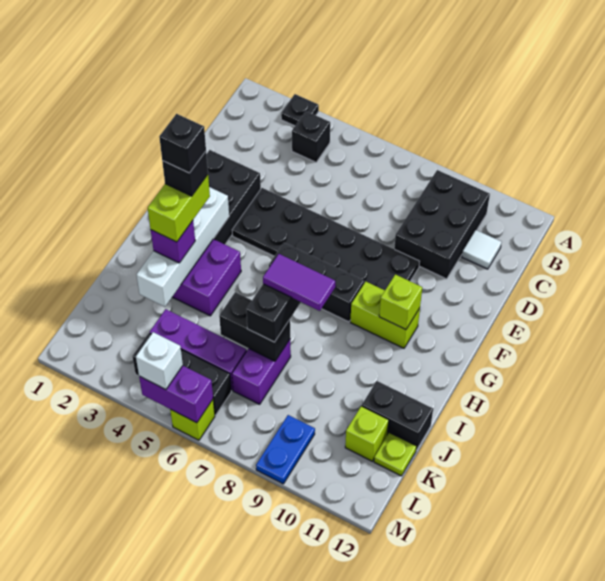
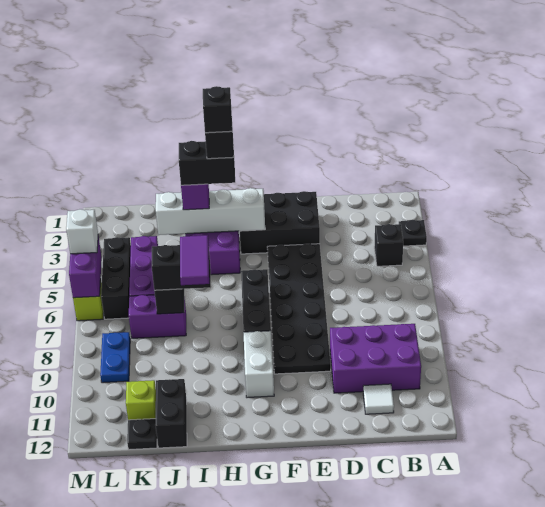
black brick B9:D10 level 1 -> purple brick B9:D10 level 1
lime brick G9:G10 level 1 -> white brick G9:G10 level 1
lime brick G10 level 2 -> none
lime brick H3:I3 level 4 -> black brick H3:I3 level 4
lime plate K12 level 1 -> black plate K12 level 1
blue plate L9:M9 level 1 -> blue plate L8:L9 level 1

